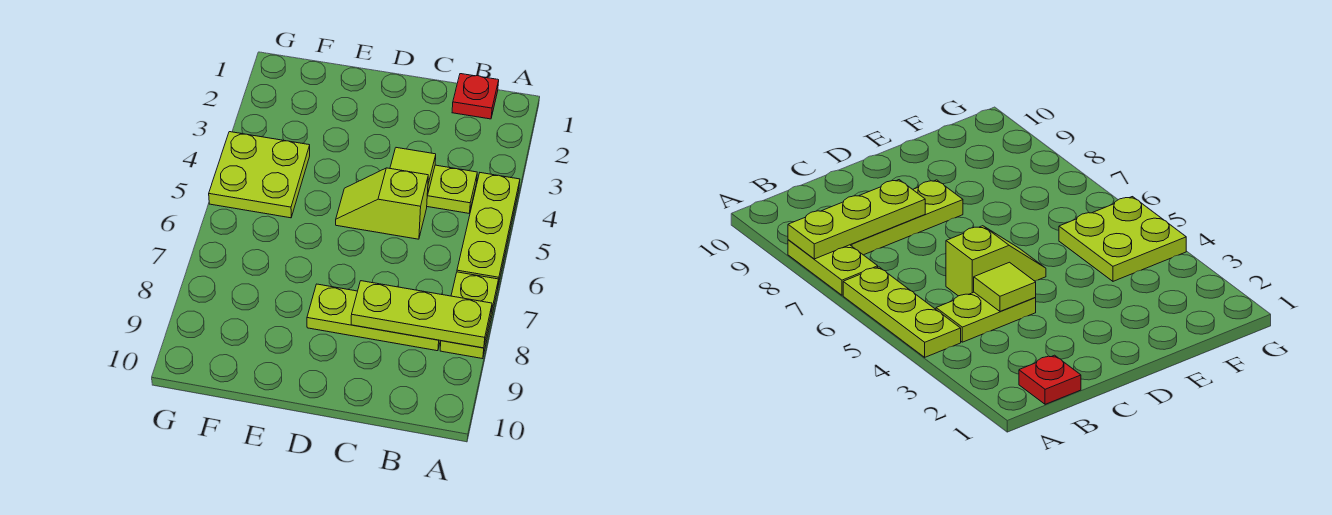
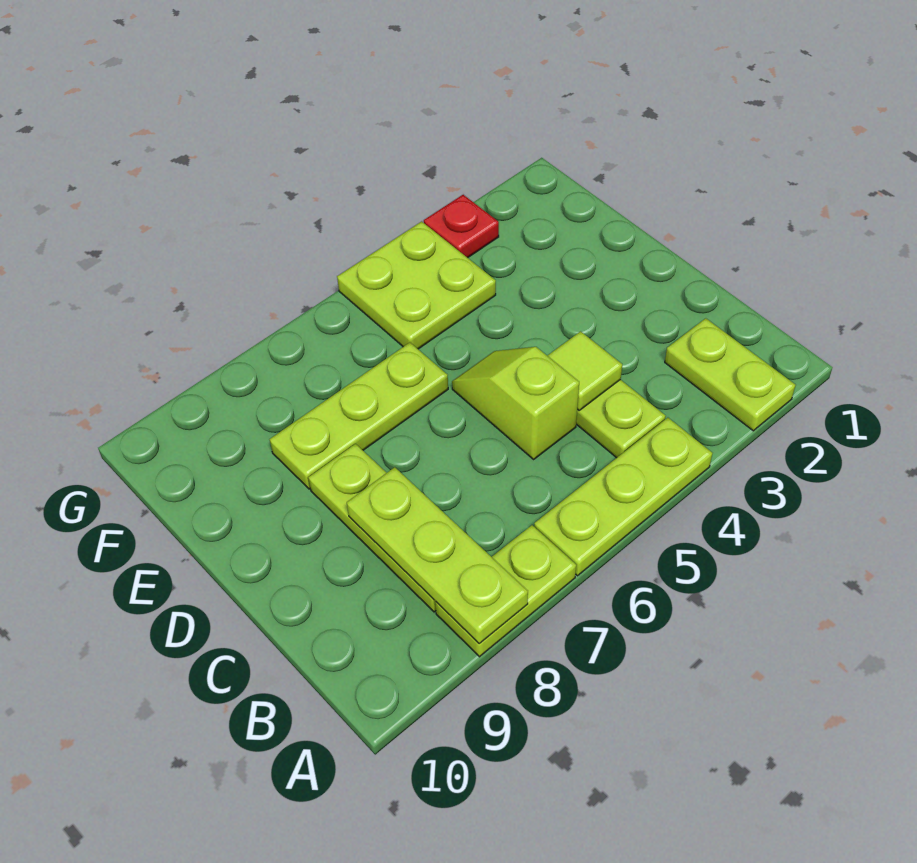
none -> lime plate A2:B2 level 1
red plate B1 level 1 -> red plate G3 level 1
none -> lime plate E6:E8 level 1

